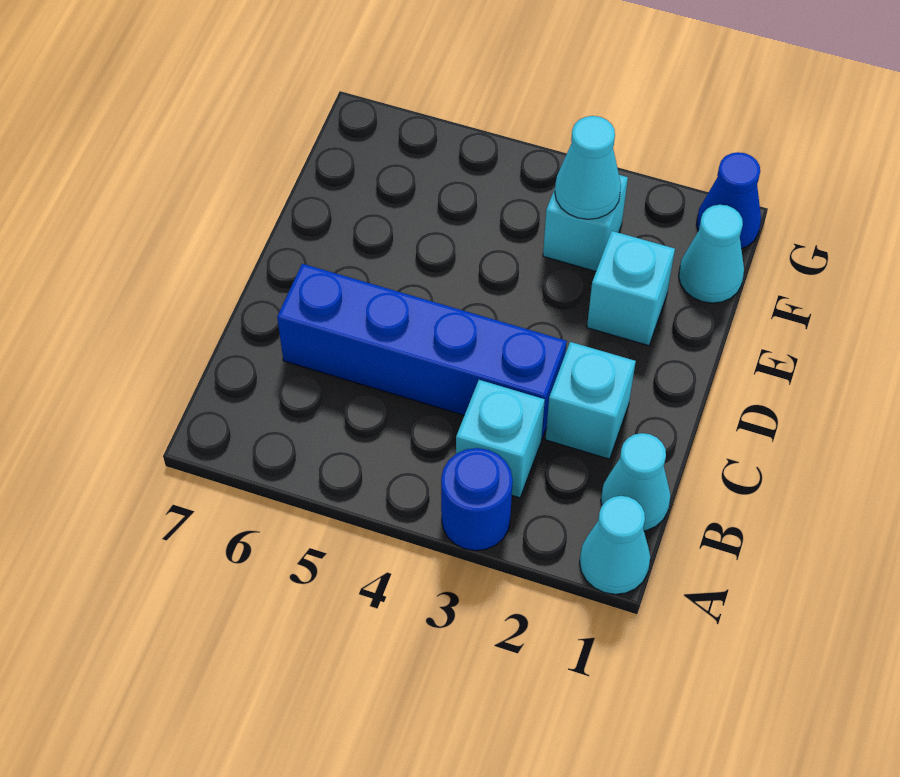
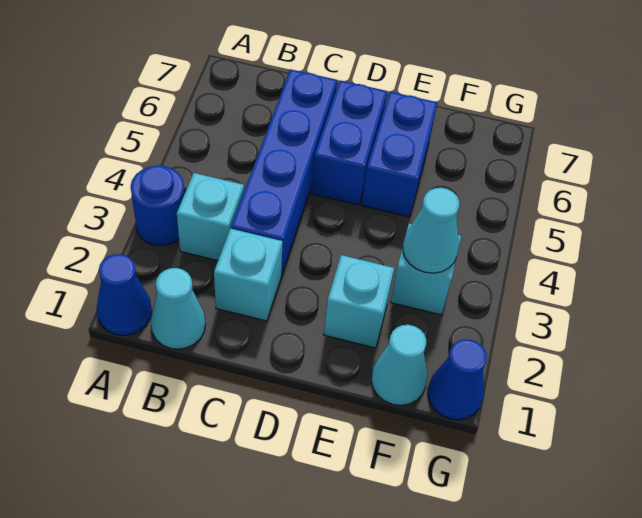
cyan cone A1 level 1 -> blue cone A1 level 1
none -> blue brick D5:D6 level 1
none -> blue brick E5:E6 level 1

